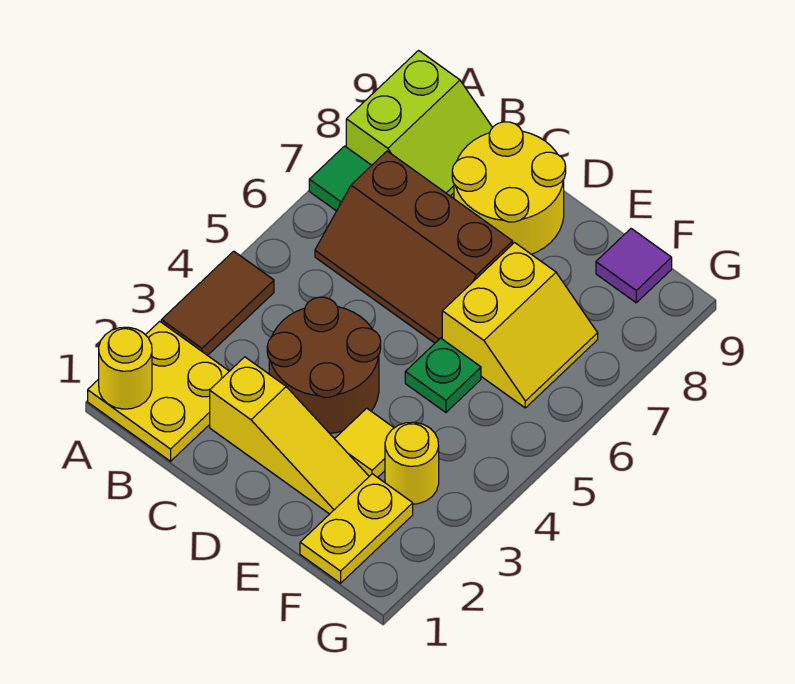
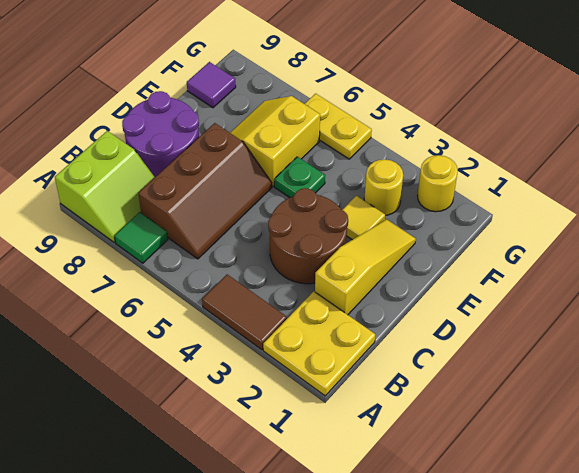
yellow round brick A1 level 2 -> yellow round brick G2 level 1
lime slope A8:B9 level 1 top A -> lime slope A8:B9 level 1 top 9
yellow round brick C8:D9 level 1 -> purple round brick C8:D9 level 1
yellow slope E6:F7 level 1 top E -> yellow slope E6:F7 level 1 top 6
yellow plate F1:F2 level 1 -> yellow plate G5:G6 level 1

